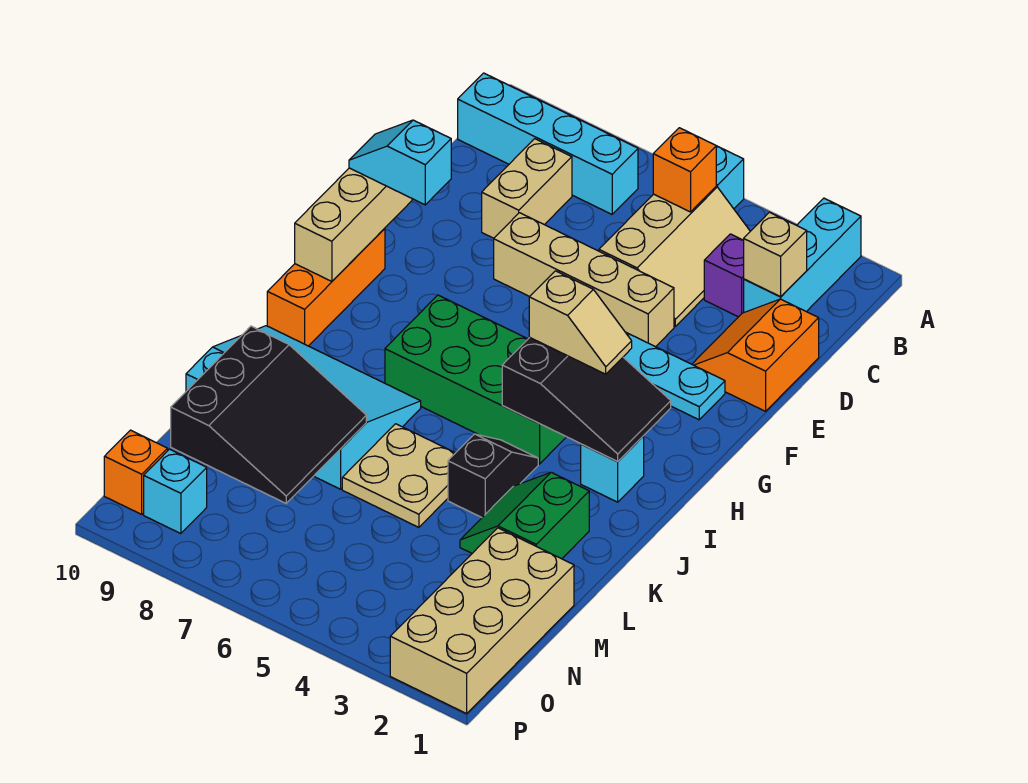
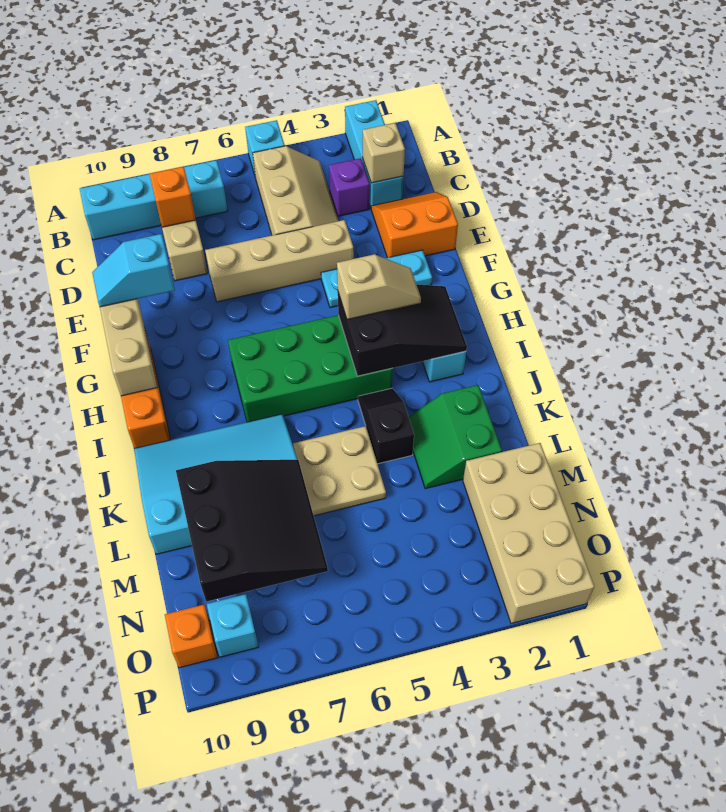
orange brick B5 level 2 -> orange brick C8 level 2
orange slope D1:E2 level 1 top 1 -> orange slope D1:E2 level 1 top E

